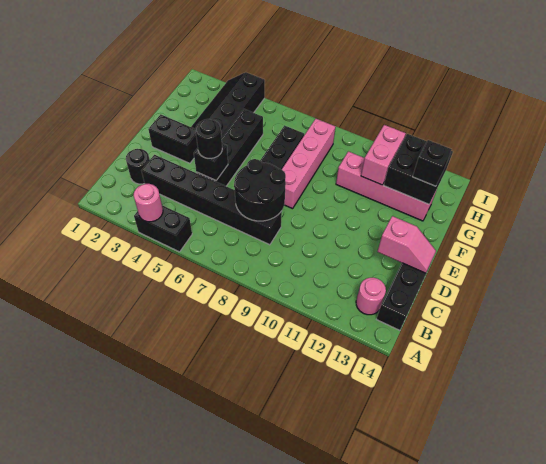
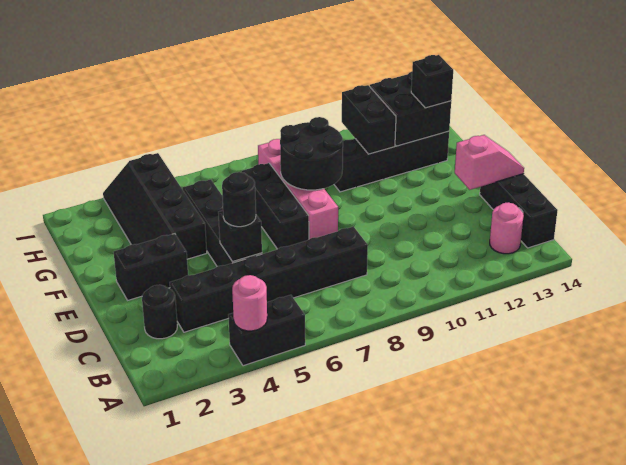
black round brick C7:D8 level 2 -> black round brick F8:G9 level 2
pink brick G10:G13 level 1 -> black brick G10:G13 level 1
pink brick G11:H11 level 2 -> black brick G11:H11 level 2

